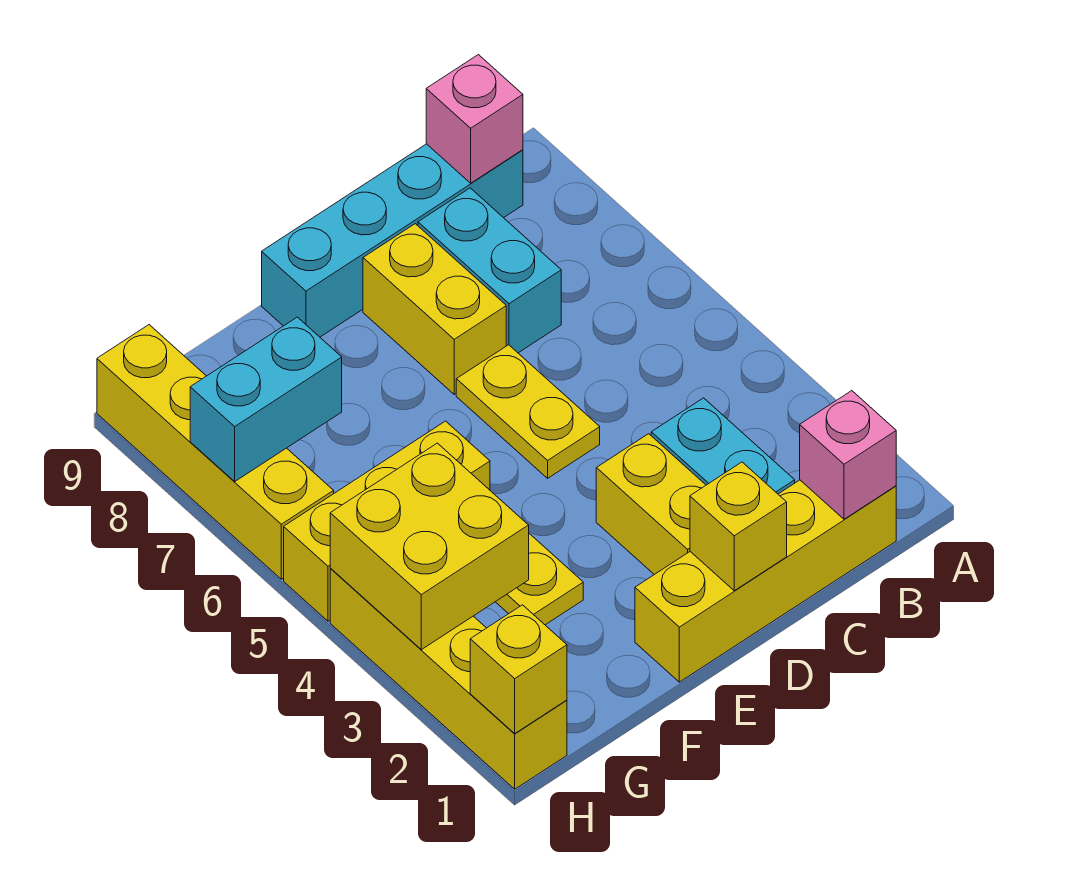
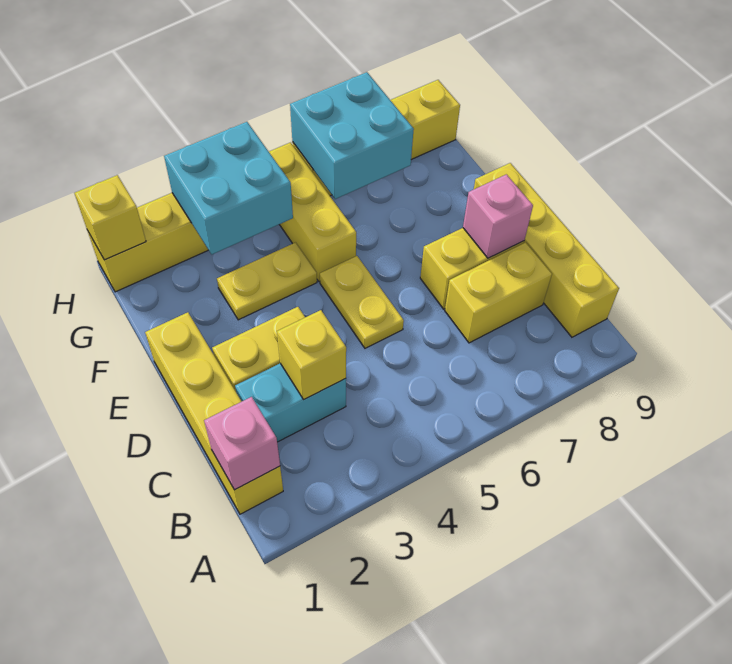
cyan brick B9:E9 level 1 -> yellow brick B9:E9 level 1
pink brick B9 level 2 -> pink brick D8 level 2
cyan brick C7:C8 level 1 -> yellow brick C7:C8 level 1
yellow brick D1 level 2 -> yellow brick C3 level 2
yellow plate D5:D6 level 1 -> yellow plate D5:E5 level 1
yellow brick G3:H4 level 2 -> cyan brick G3:H4 level 2
cyan brick G7:H7 level 2 -> cyan brick G6:H7 level 2

